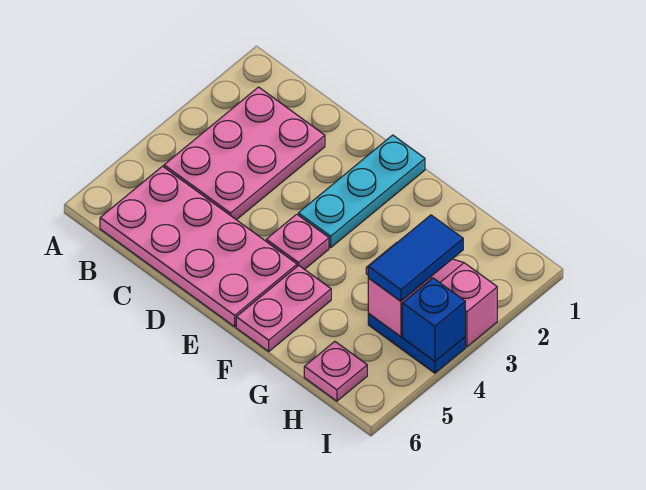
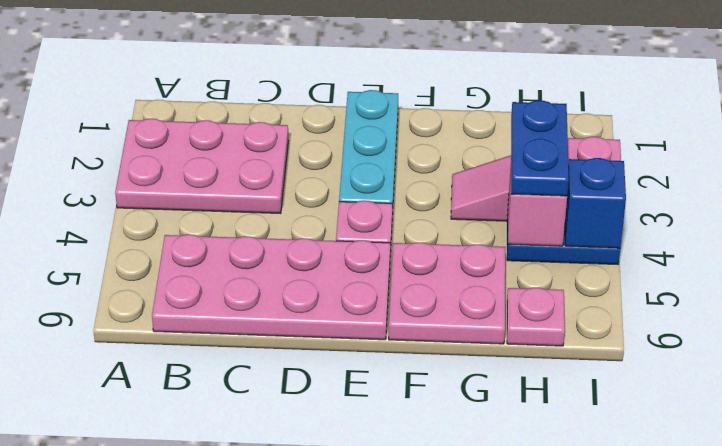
pink plate B2:C4 level 1 -> pink plate A2:C3 level 1
pink plate F5:F6 level 1 -> pink plate F5:G6 level 1
blue tile H3:H4 level 3 -> blue plate H3:H4 level 3

